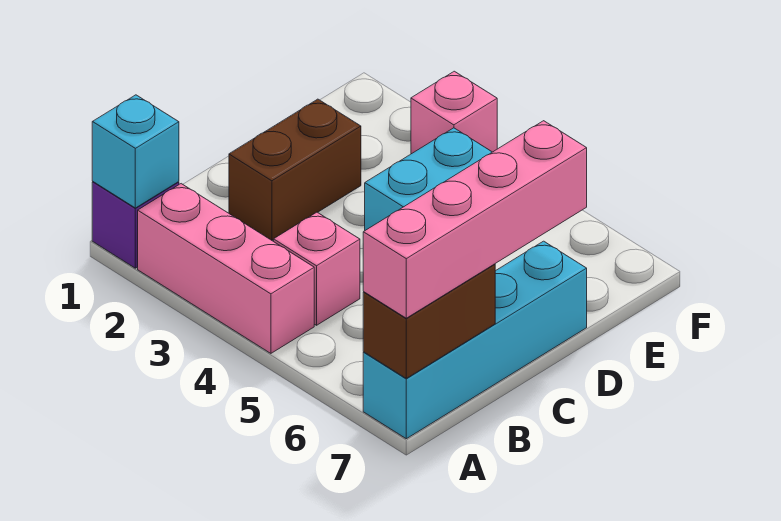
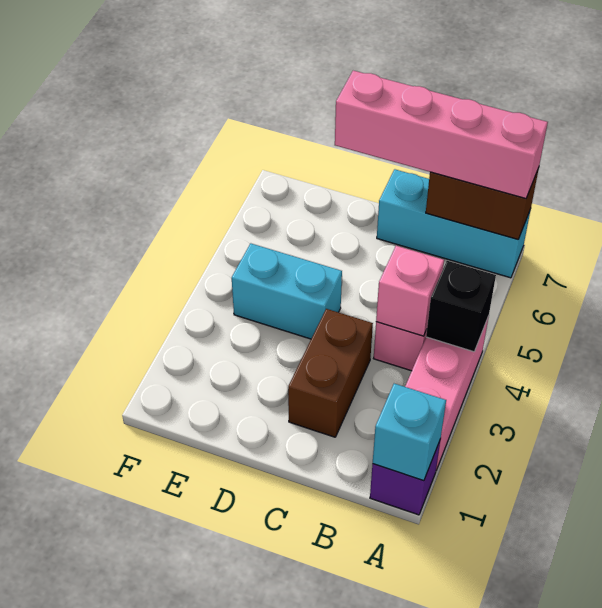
none -> black brick A4 level 2
cyan brick A7:D7 level 1 -> cyan brick A7:C7 level 1
brown brick C2:D2 level 1 -> brown brick C2:C3 level 1
pink brick F3 level 1 -> pink brick B4 level 2

